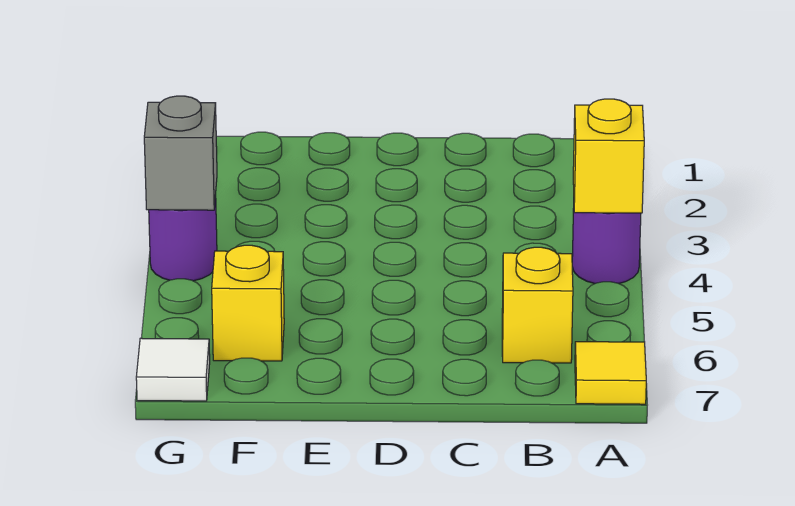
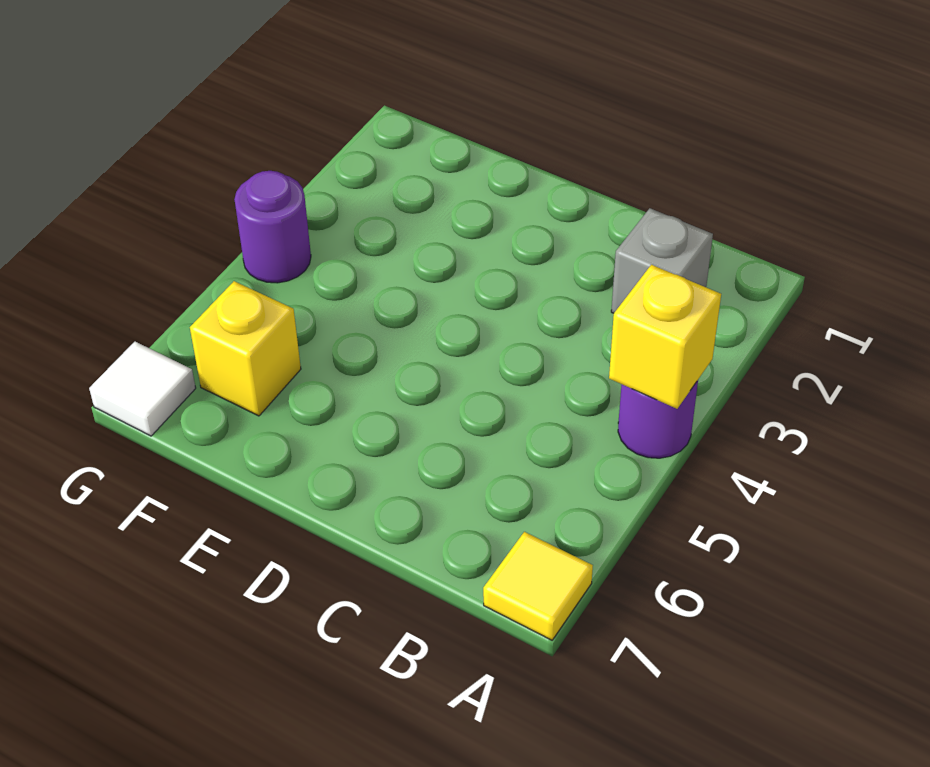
yellow brick B6 level 1 -> none
grey brick G4 level 2 -> grey brick B2 level 1

